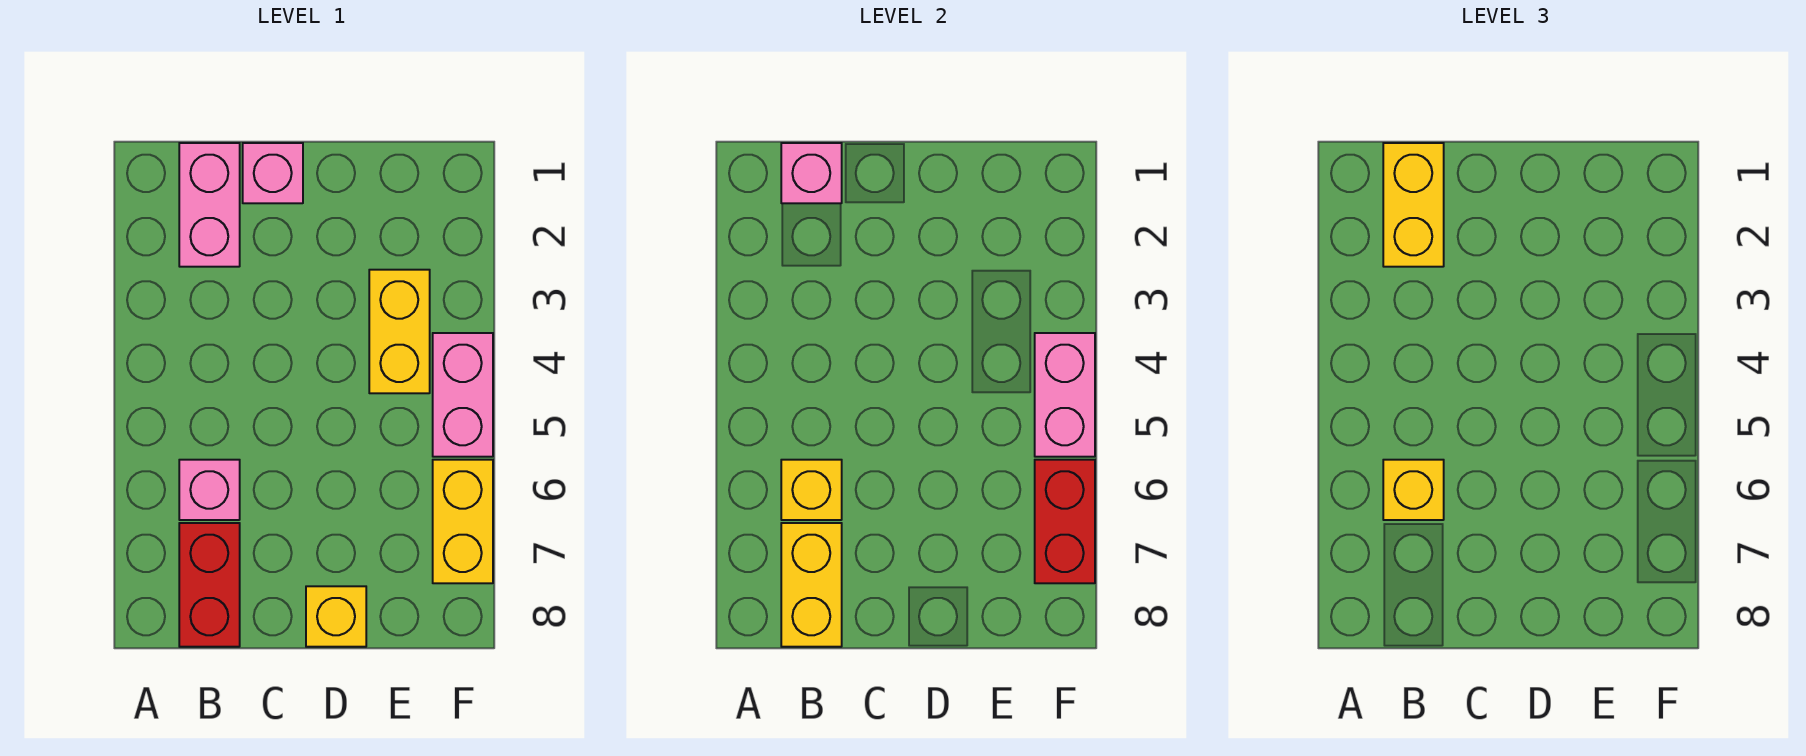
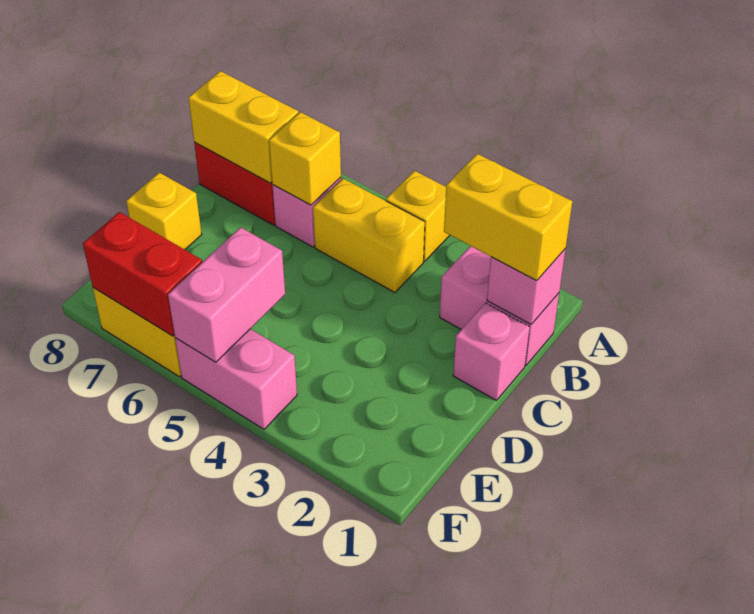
yellow brick B6 level 3 -> yellow brick A4 level 1
yellow brick E3:E4 level 1 -> yellow brick B4:B5 level 1
pink brick F4:F5 level 2 -> pink brick E5:F5 level 2

